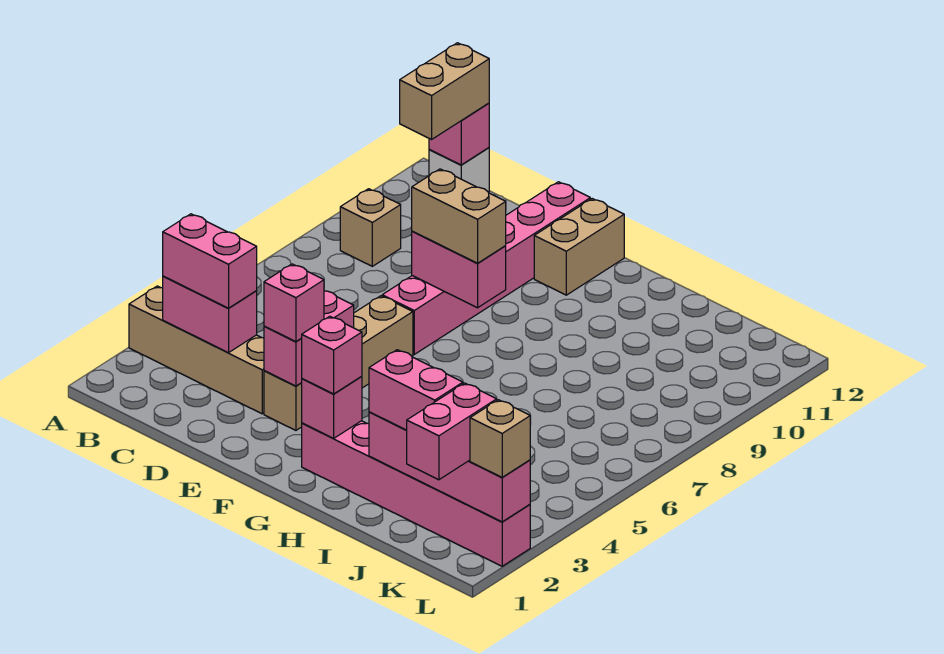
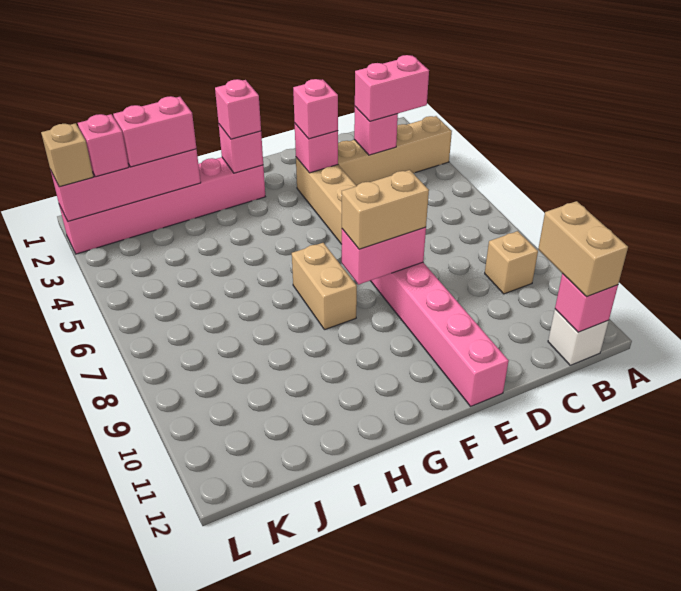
pink brick B3:C3 level 2 -> pink brick C3 level 2
pink brick E3:E4 level 2 -> pink brick E3 level 2
tan brick F11:F12 level 1 -> tan brick G7:G8 level 1
pink brick K1:K2 level 3 -> pink brick K2 level 3

